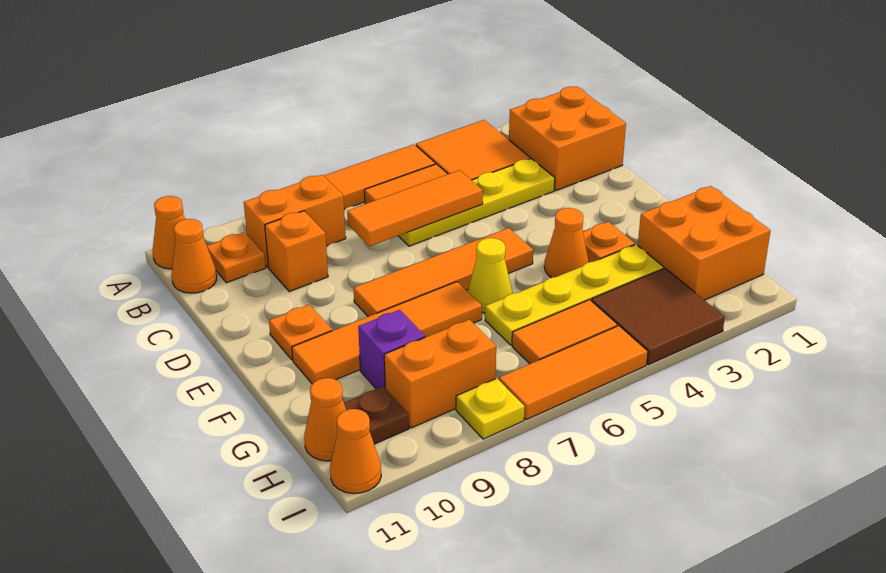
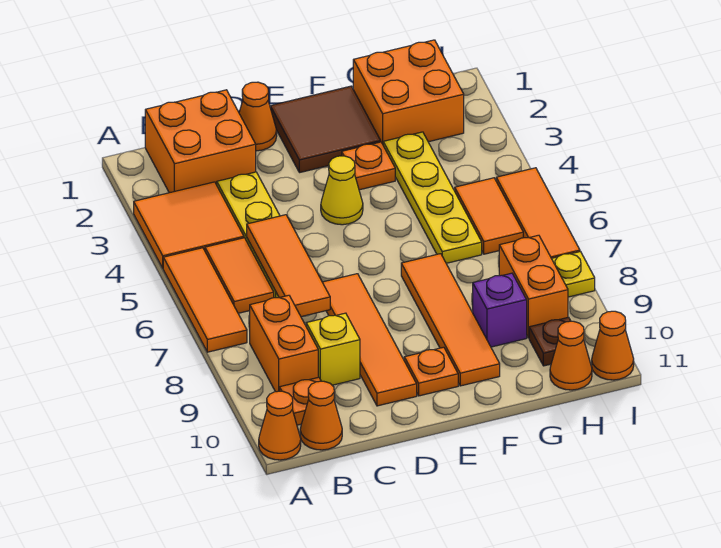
orange brick C9 level 1 -> yellow brick C9 level 1
orange tile E5:E8 level 1 -> orange tile D7:D10 level 1
orange cone F4 level 1 -> orange cone D1 level 1
yellow cone F6 level 1 -> yellow cone E4 level 1
brown tile H3:I4 level 1 -> brown tile E1:F2 level 1

